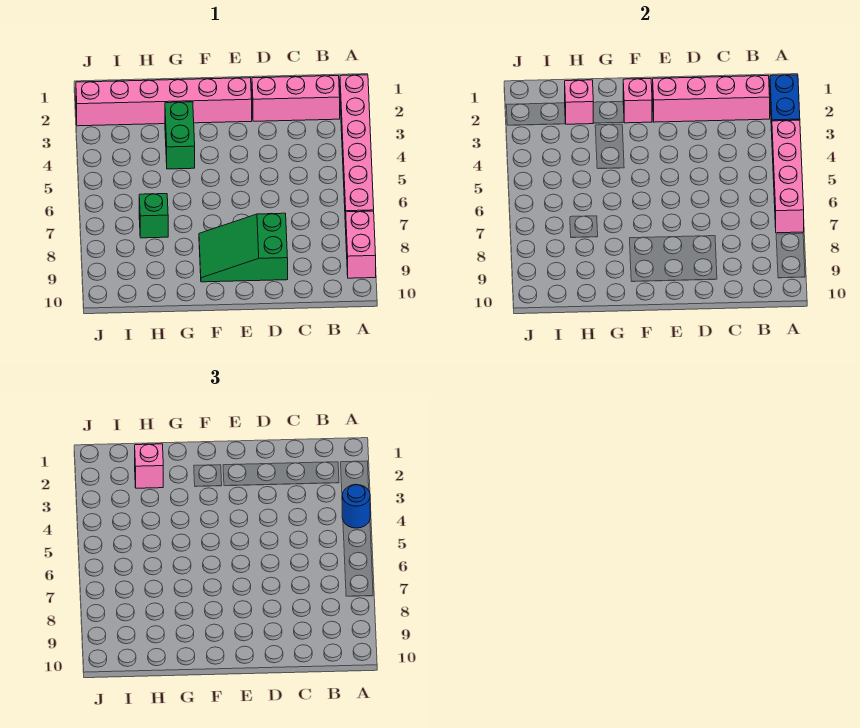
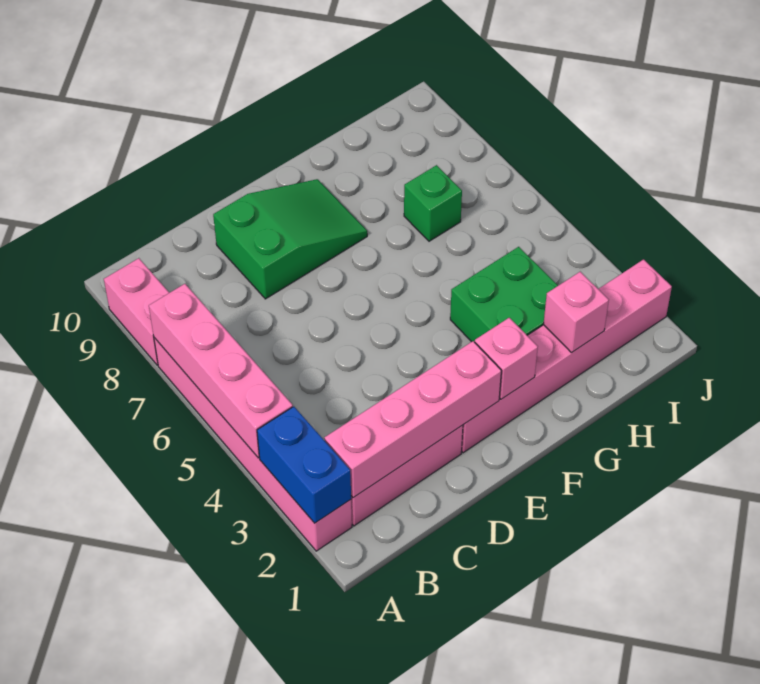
blue round brick A4 level 3 -> none
green brick G3:G4 level 1 -> green brick G3:H4 level 1
pink brick H2 level 3 -> none

